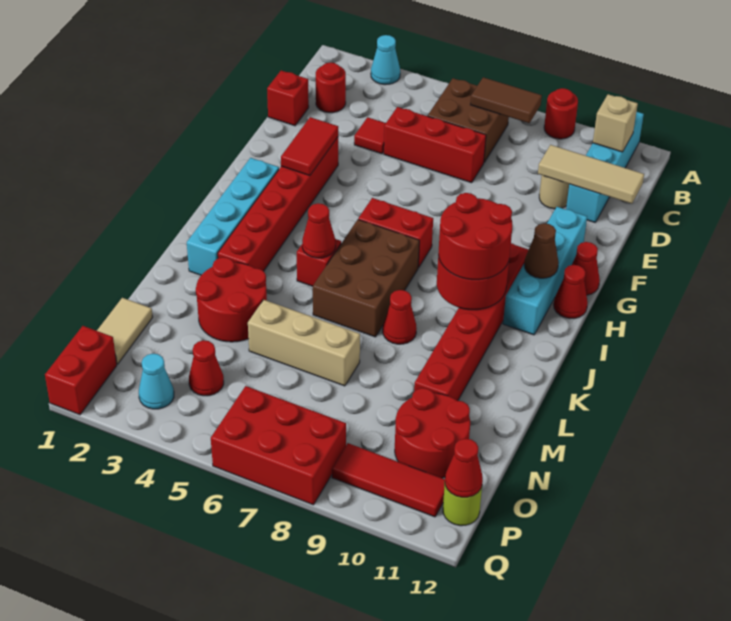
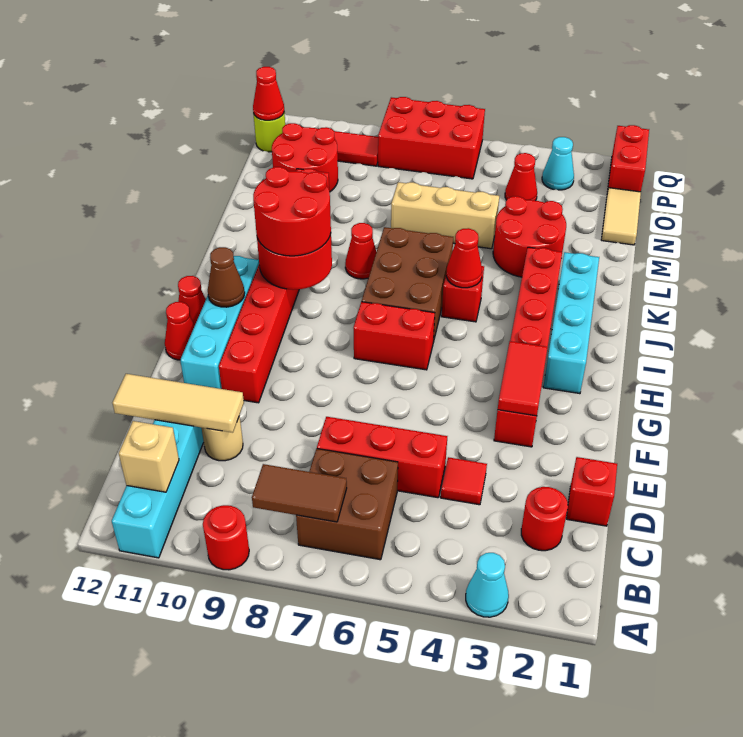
red brick H10:M10 level 1 -> red brick F10:M10 level 1

